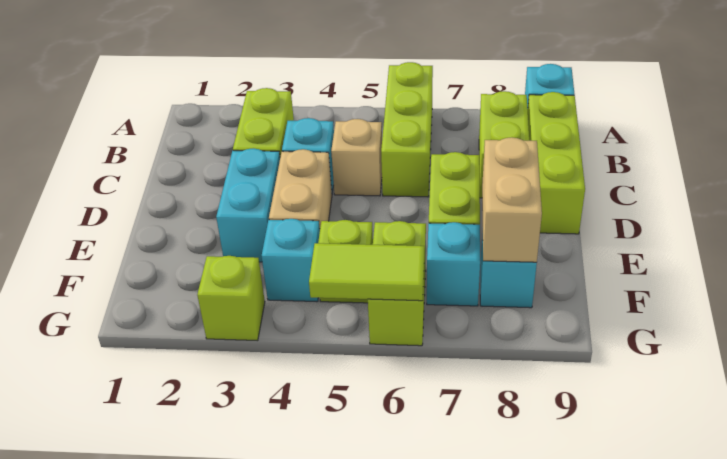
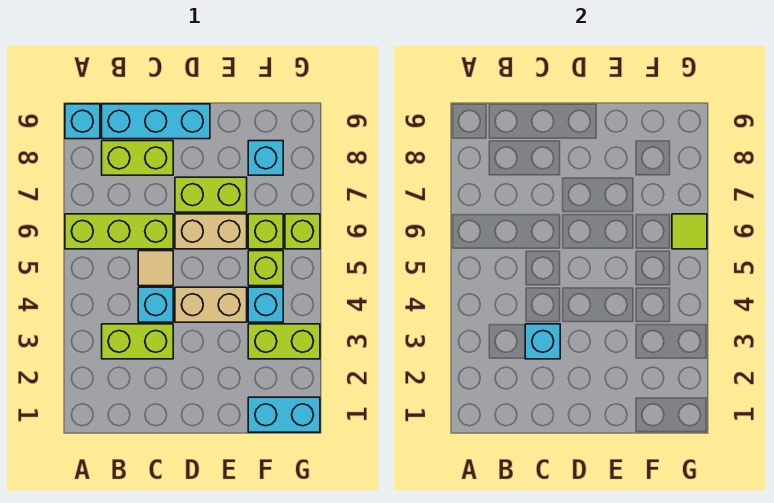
lime brick B9:D9 level 1 -> cyan brick B9:D9 level 1
tan brick C5 level 1 -> tan tile C5 level 1
cyan brick D3:E3 level 1 -> cyan brick F1:G1 level 1
tan brick E8:F8 level 2 -> tan brick D6:E6 level 1
cyan brick F7 level 1 -> cyan brick C3 level 2
lime brick G3 level 1 -> lime brick F3:G3 level 1
lime tile G5:G6 level 2 -> lime tile G6 level 2

